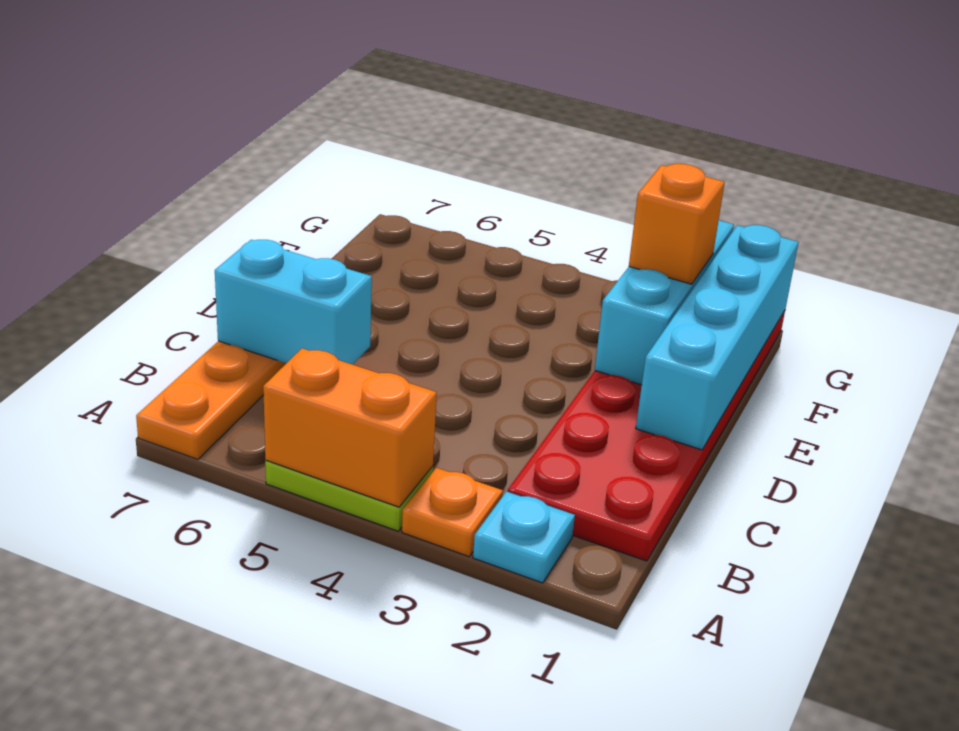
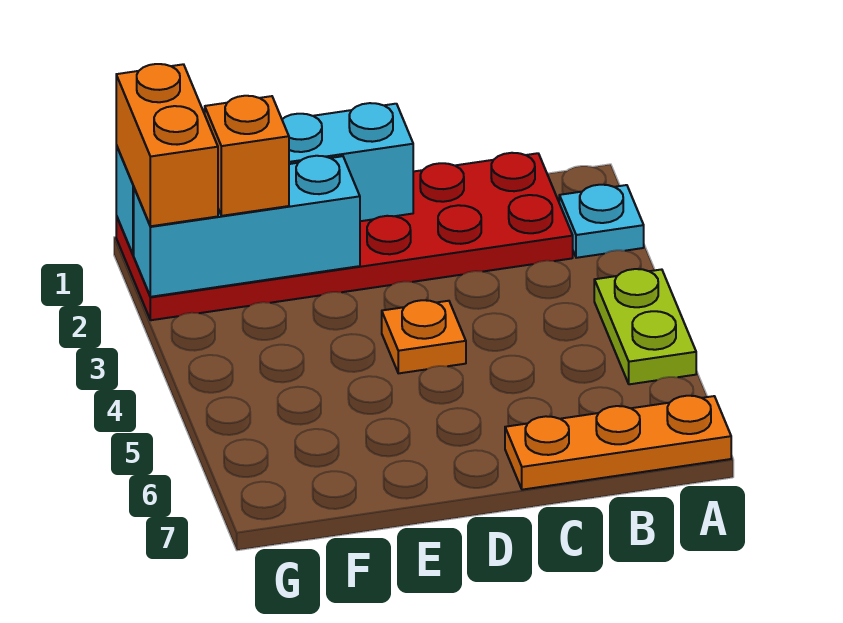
orange plate A3 level 1 -> orange plate D4 level 1
orange brick A4:A5 level 2 -> orange brick G1:G2 level 3
cyan brick C6:C7 level 2 -> none

